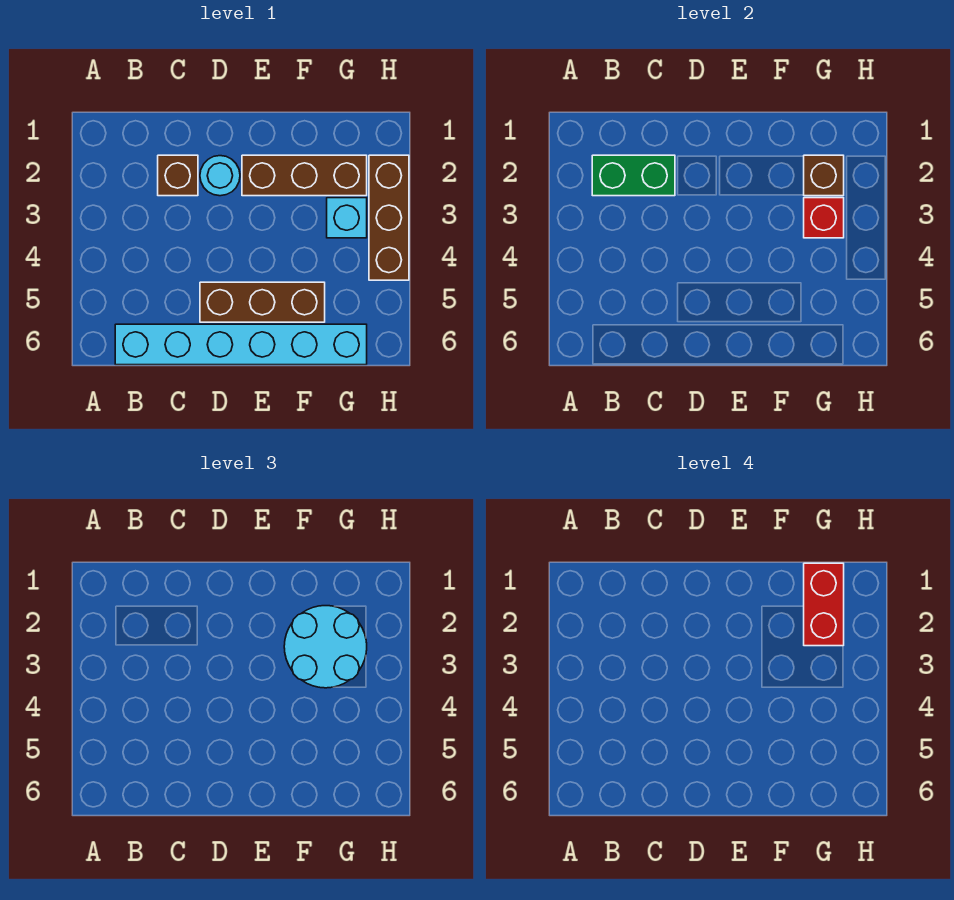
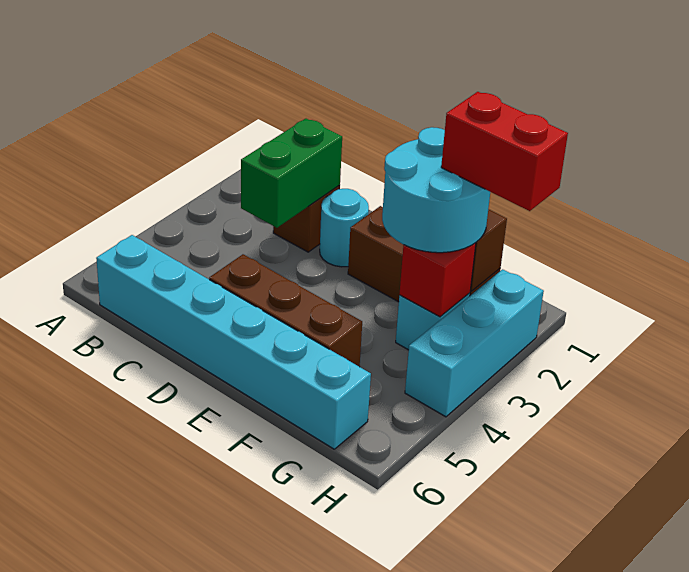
green brick B2:C2 level 2 -> green brick C2:C3 level 2
red brick G1:G2 level 4 -> red brick G2:H2 level 4
brown brick H2:H4 level 1 -> cyan brick H2:H4 level 1

